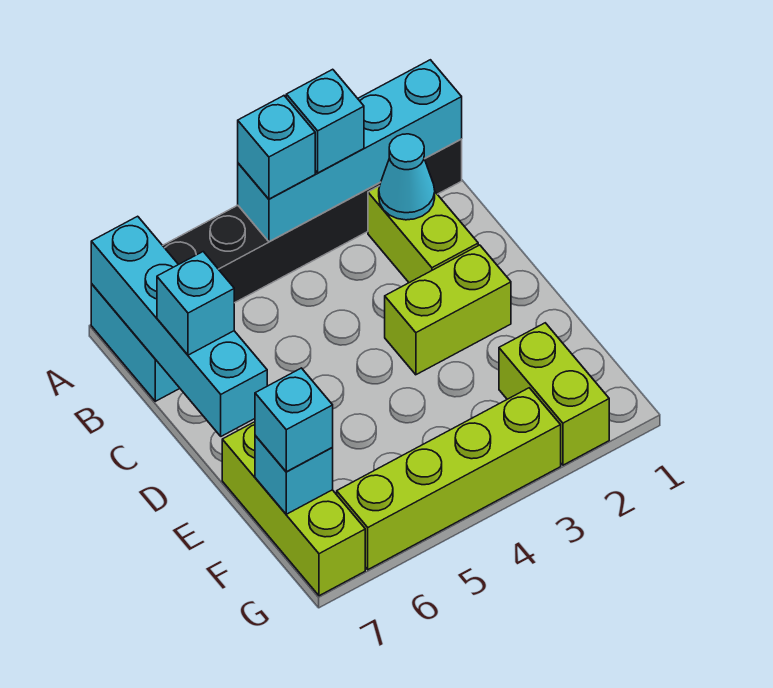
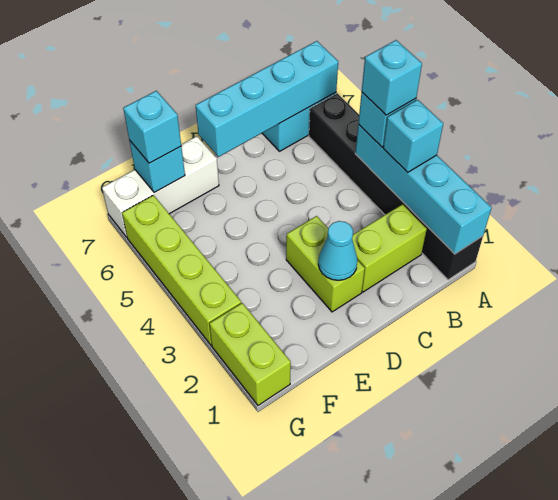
cyan cone B2 level 2 -> cyan cone D2 level 2
cyan brick C7 level 3 -> cyan brick A4 level 4
lime brick E7:G7 level 1 -> white brick E7:G7 level 1
lime brick F2:G2 level 1 -> lime brick G1:G2 level 1

